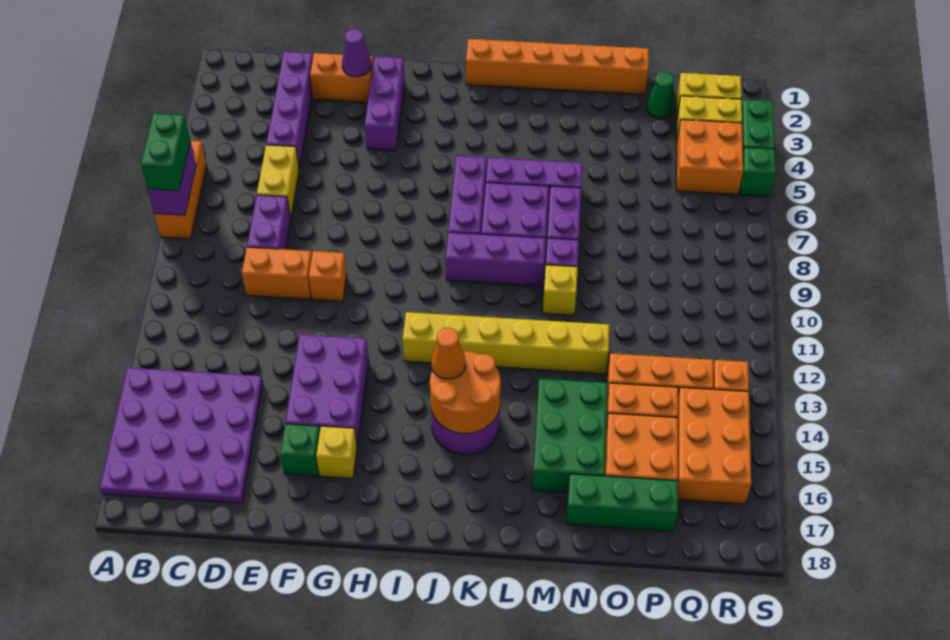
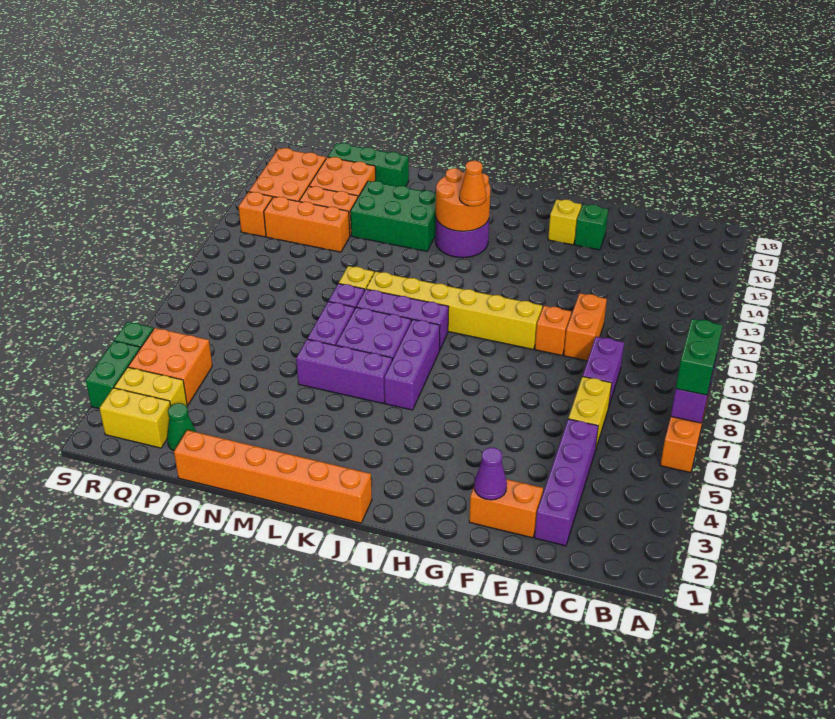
purple plate A14:D17 level 1 -> none
orange brick D10:E10 level 1 -> orange brick E10:E11 level 1
purple brick F13:G15 level 1 -> none
purple brick G2:G4 level 1 -> none
yellow brick I12:N12 level 1 -> yellow brick G10:L10 level 1
green brick M14:N16 level 1 -> green brick L14:N15 level 1

